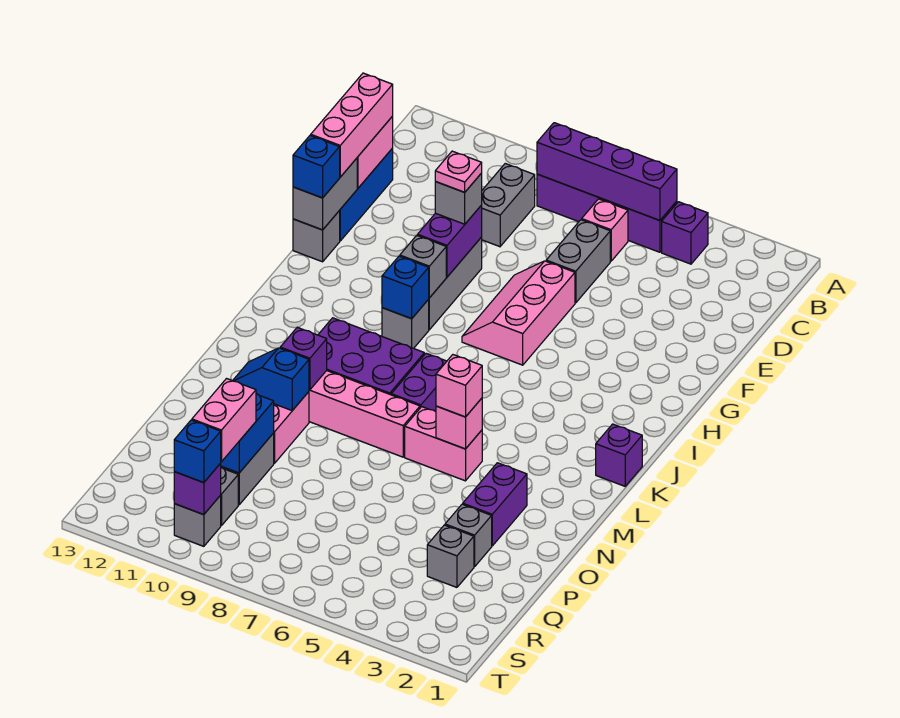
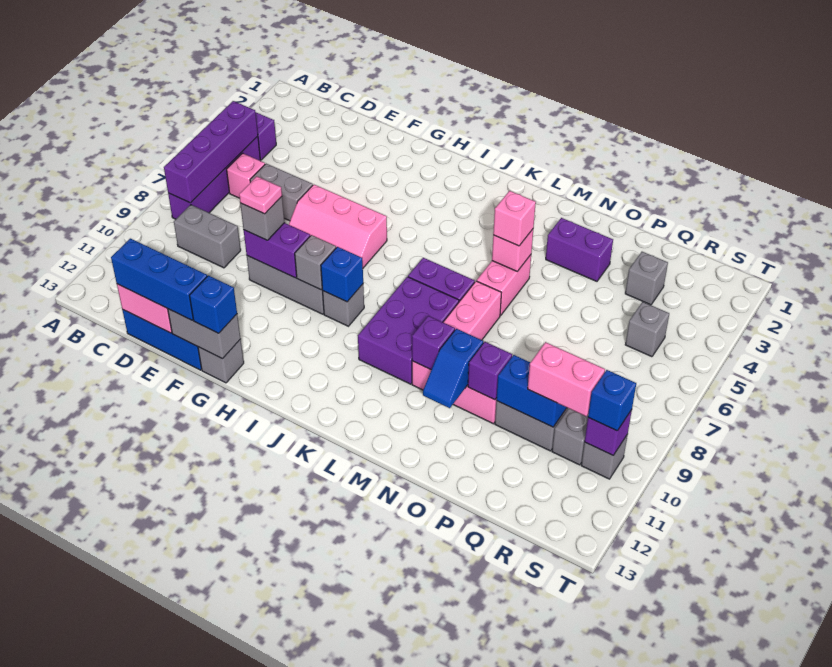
pink brick D13:F13 level 3 -> blue brick D13:F13 level 3
purple brick K1 level 1 -> purple brick O10 level 2
grey brick P3 level 1 -> grey brick R5 level 1

